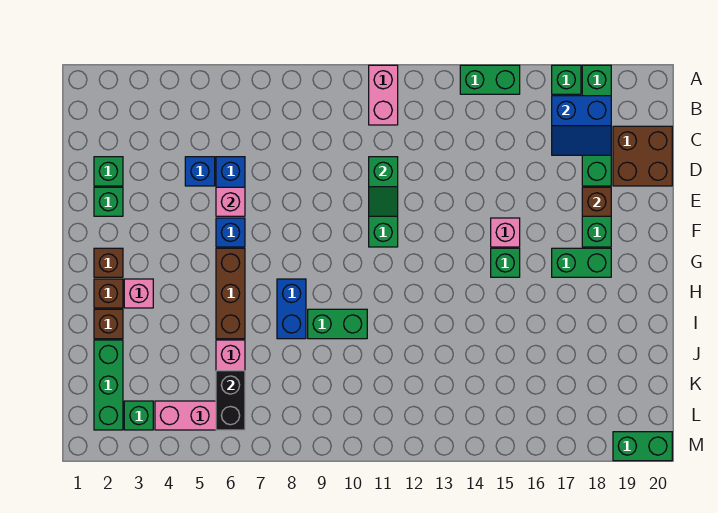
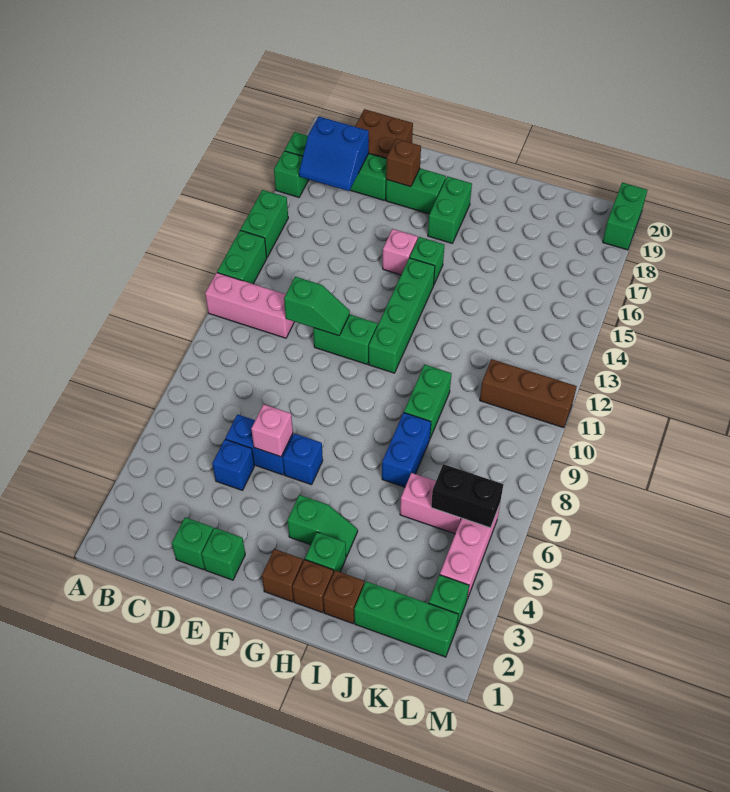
pink brick A11:B11 level 1 -> pink brick A11:C11 level 1
none -> green brick A12:A13 level 1
blue slope B17:C18 level 2 top B -> blue slope B17:C18 level 2 top 18
none -> green slope G4:H4 level 1 top G
brown brick G6:I6 level 1 -> brown brick K11:M11 level 1
none -> green brick G11:G14 level 1
pink brick H3 level 1 -> green brick H3 level 1
blue brick H8:I8 level 1 -> blue brick I7:I8 level 1

